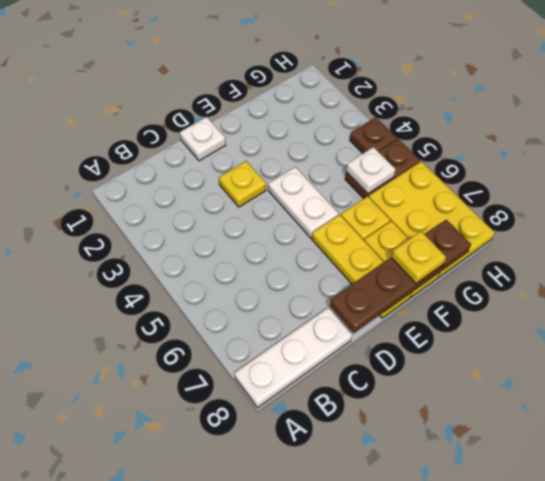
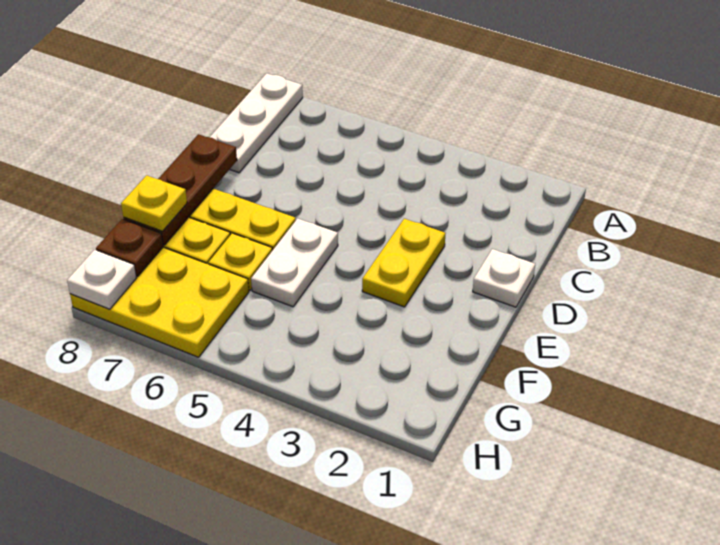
yellow plate D3 level 1 -> yellow plate D3:E3 level 1
white plate E4:E5 level 1 -> white plate E5:F5 level 1
brown plate G5:H5 level 1 -> none
white plate G5 level 2 -> white plate H8 level 2
brown plate H4 level 1 -> none

